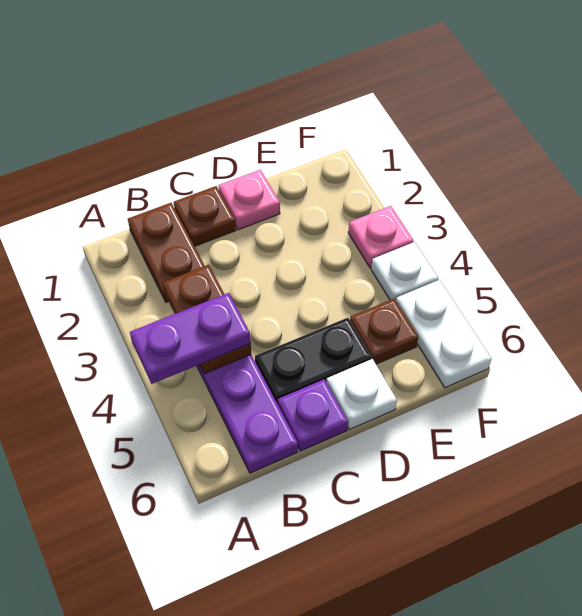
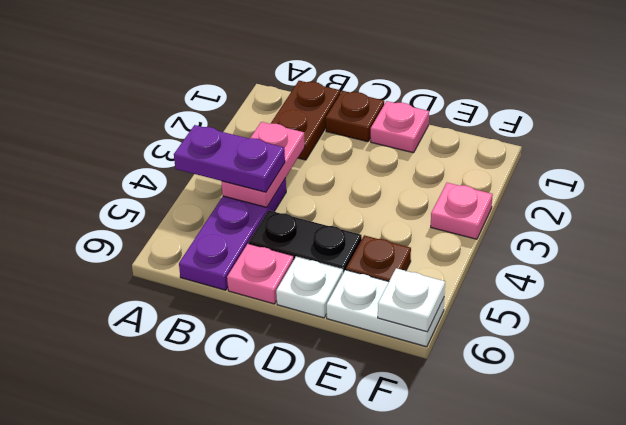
brown plate B3:B4 level 2 -> pink plate B3:B4 level 2
purple plate C6 level 1 -> pink plate C6 level 1
white plate F4 level 1 -> white plate F6 level 2
white plate F5:F6 level 1 -> white plate E6:F6 level 1

